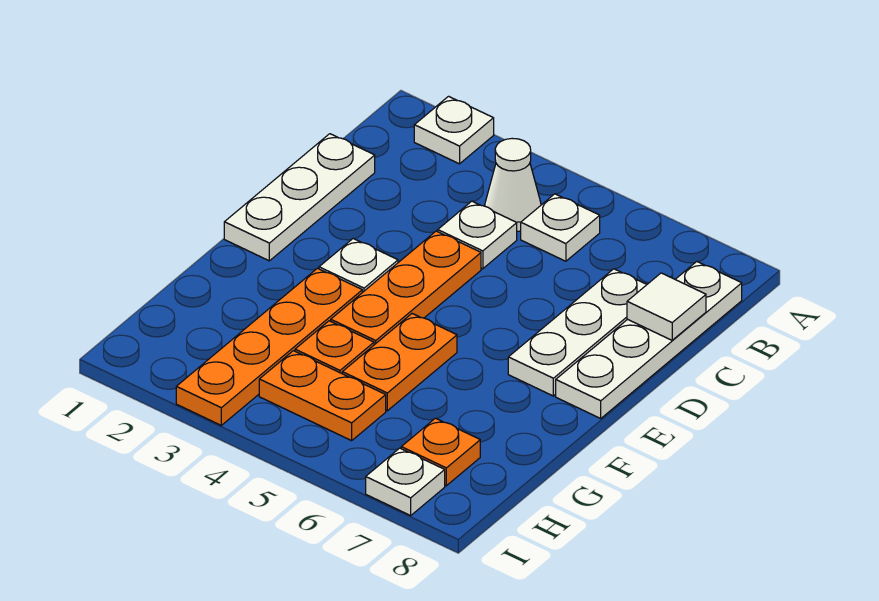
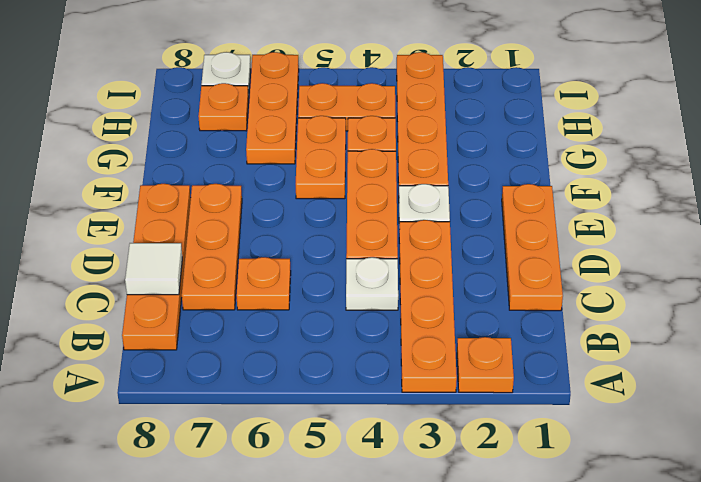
white plate A2 level 1 -> orange plate A2 level 1
none -> orange plate A3:D3 level 1
white cone B4 level 1 -> none
white plate B5 level 1 -> none
white plate B8:E8 level 1 -> orange plate B8:E8 level 1
white plate C1:E1 level 1 -> orange plate C1:E1 level 1
none -> orange plate C6 level 1
white plate C7:E7 level 1 -> orange plate C7:E7 level 1
none -> orange plate G6:I6 level 1

